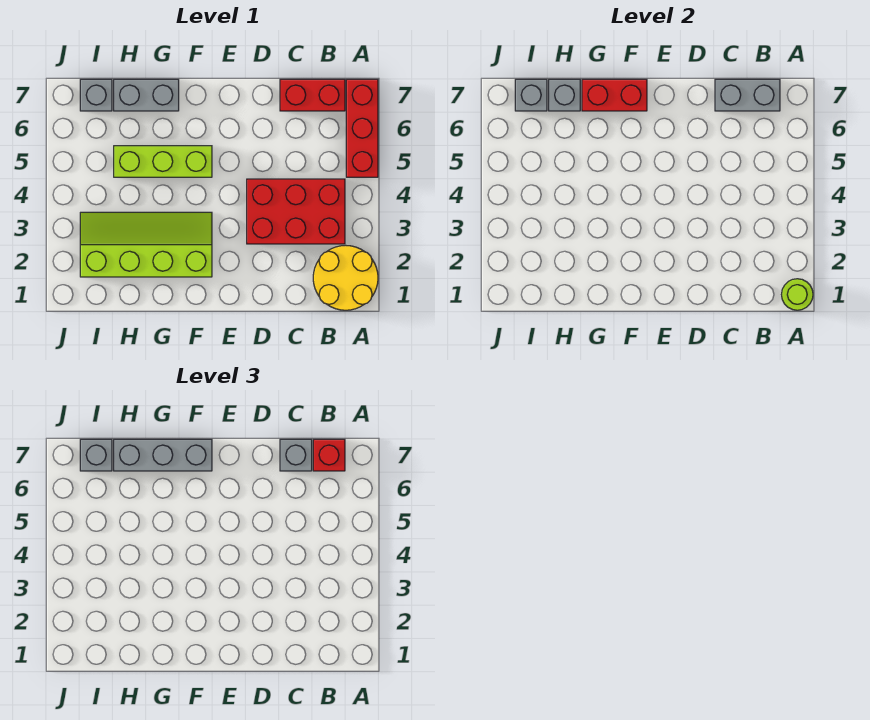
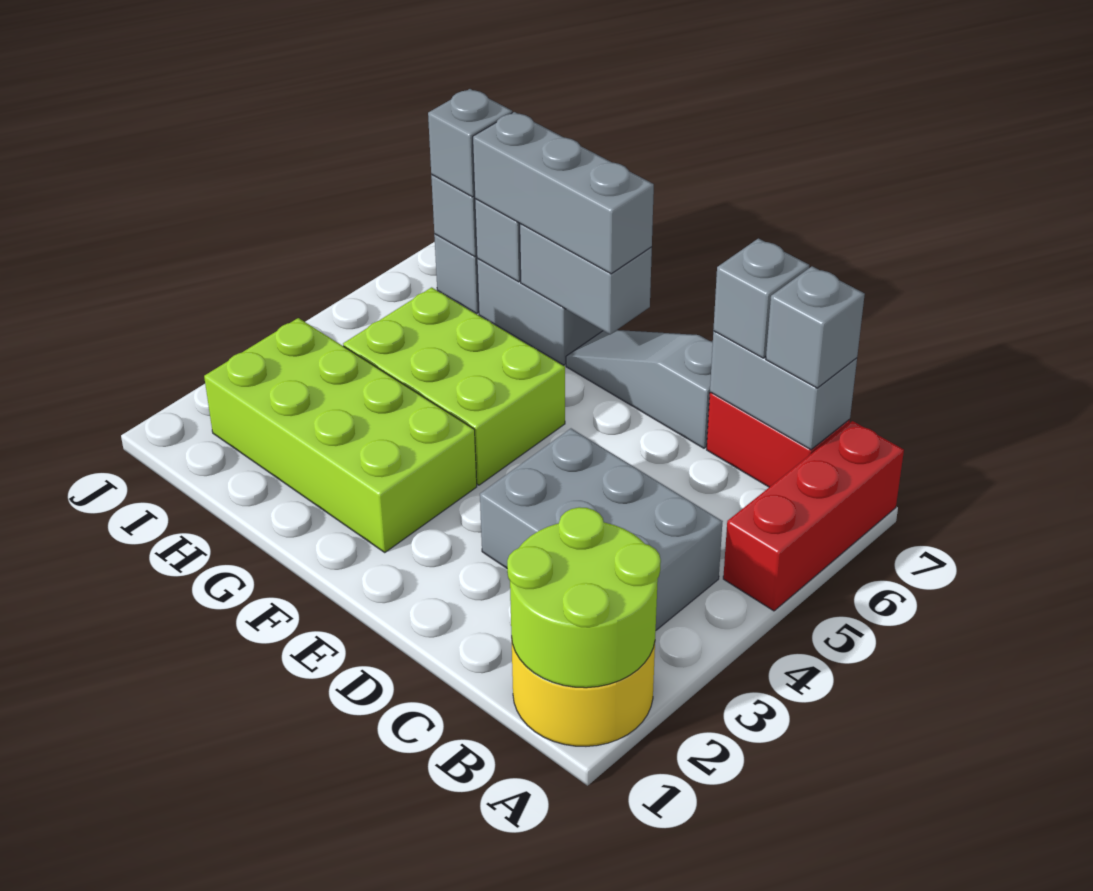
lime round brick A1 level 2 -> lime round brick A1:B2 level 2
red brick B3:D4 level 1 -> grey brick B3:D4 level 1
red brick B7 level 3 -> grey brick B7 level 3
none -> grey slope D7:F7 level 1 top D
lime slope F2:I3 level 1 top 2 -> lime brick F2:I3 level 1
lime brick F5:H5 level 1 -> lime brick F4:H5 level 1
red brick F7:G7 level 2 -> grey brick F7:G7 level 2

